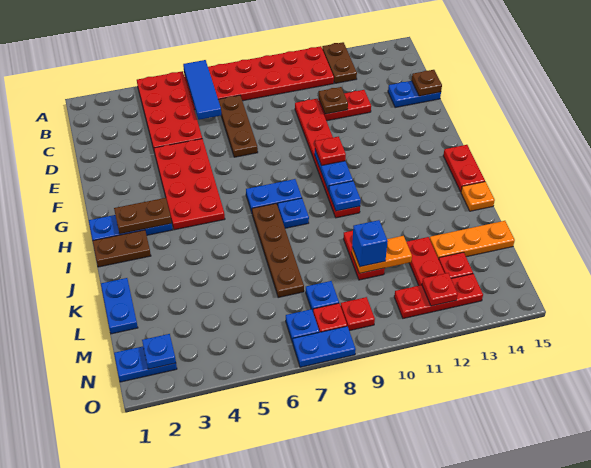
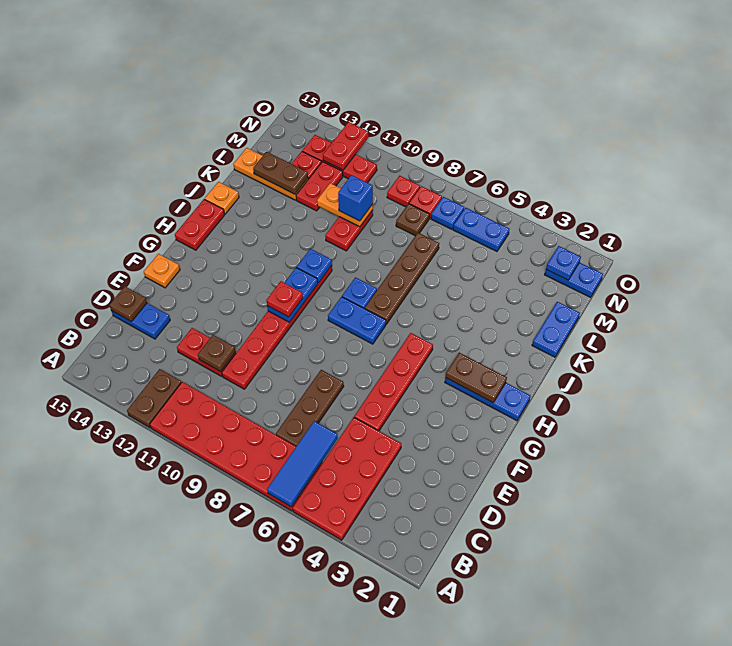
red plate E4:H5 level 1 -> red plate E5:H5 level 1
none -> orange plate F15 level 1
brown plate I1:I2 level 1 -> brown plate L13:L14 level 2
blue plate M8 level 1 -> brown plate M8 level 1
red plate N12 level 2 -> red plate N12:O12 level 2
blue plate O7:O8 level 1 -> blue plate N5:N6 level 1

